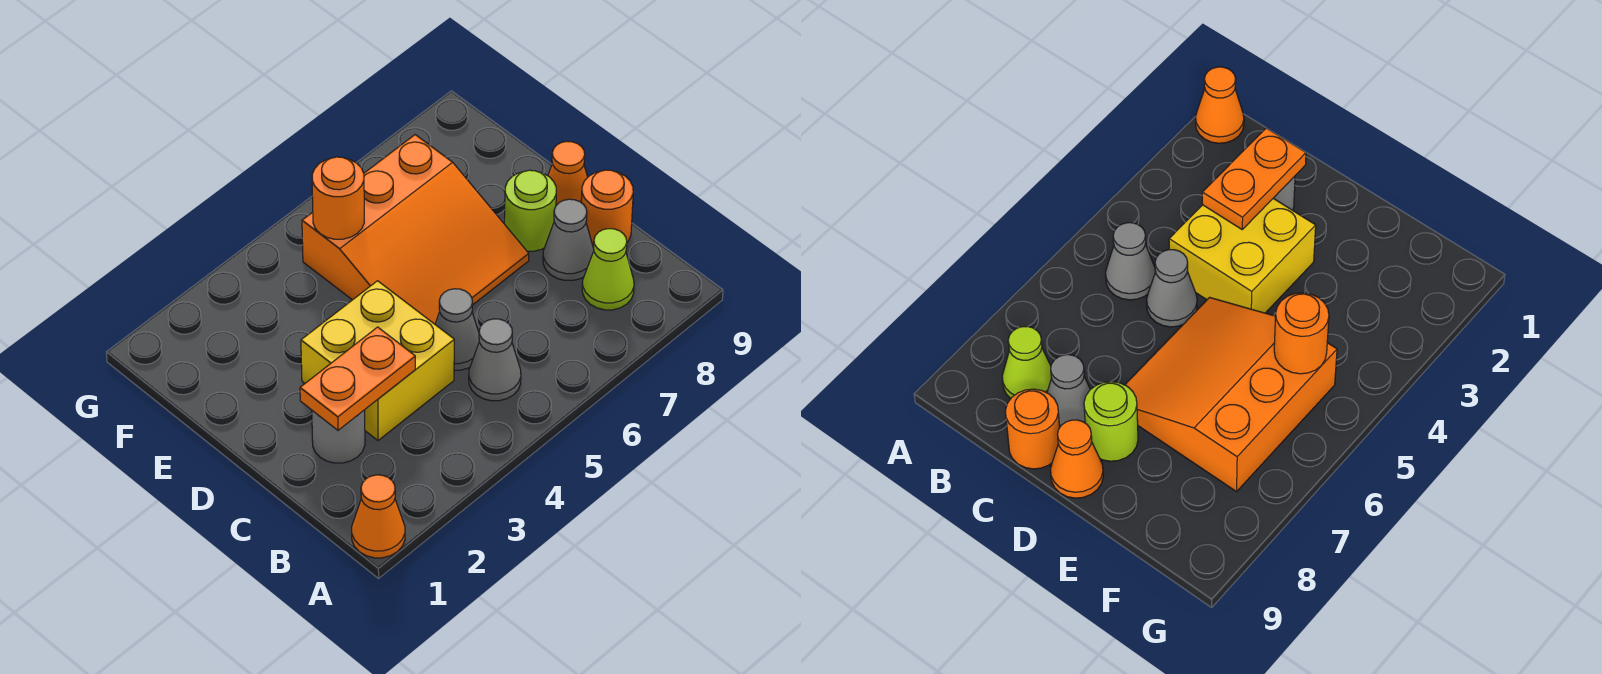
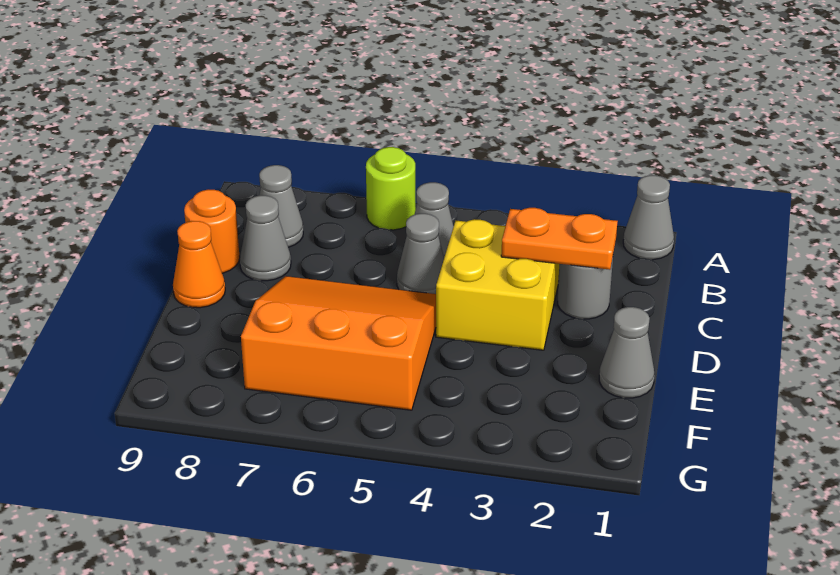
orange cone A1 level 1 -> grey cone A1 level 1
lime cone B8 level 1 -> grey cone B8 level 1
lime round brick D8 level 1 -> lime round brick A6 level 1
none -> grey cone E1 level 1
orange round brick F5 level 2 -> none

